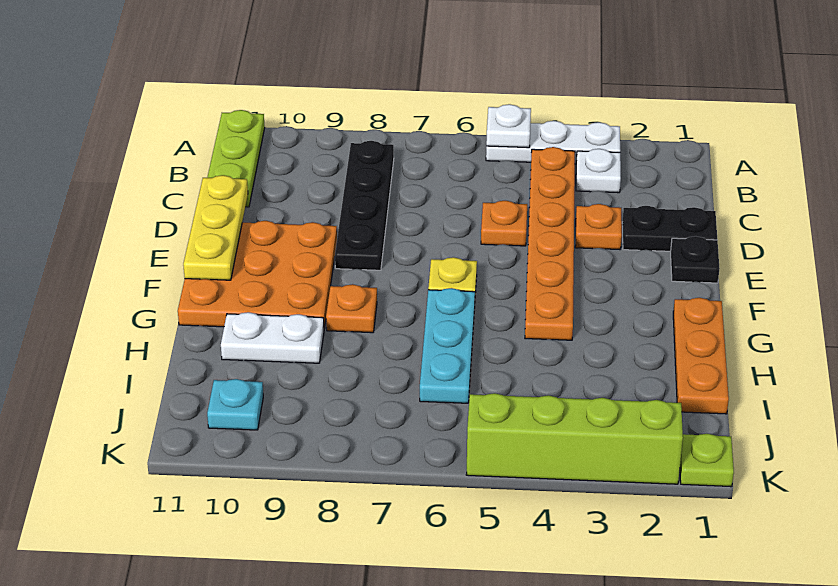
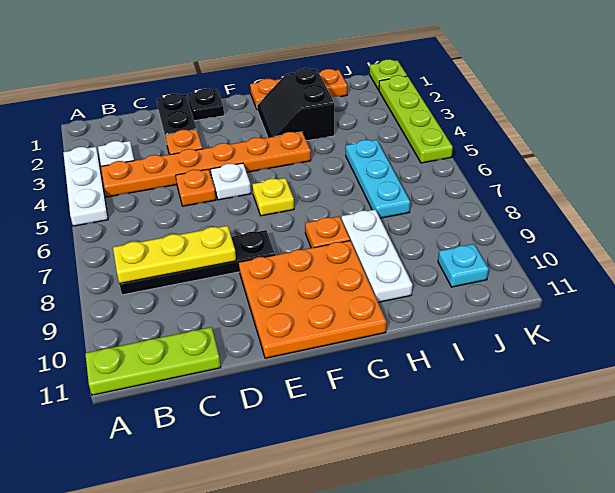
white plate A5 level 2 -> white plate E5 level 1
yellow plate D11:F11 level 2 -> yellow plate B8:D8 level 2
none -> black slope G2:H3 level 1 top H
cyan plate G6:I6 level 1 -> cyan plate I5:I7 level 1
white plate H9:H10 level 1 -> white plate H8:H10 level 1
lime brick K2:K5 level 1 -> lime plate K2:K5 level 1

